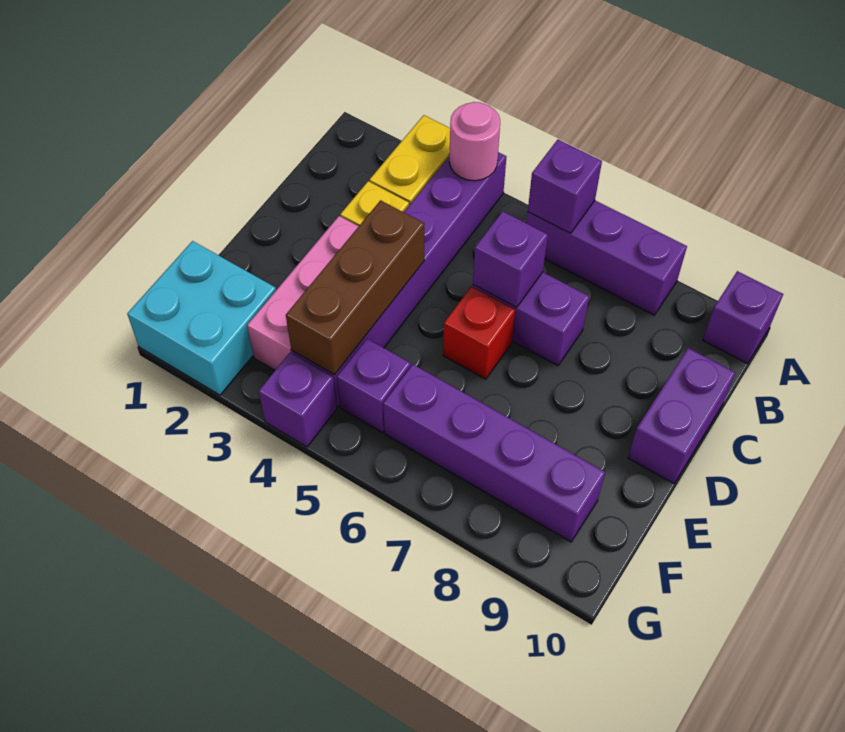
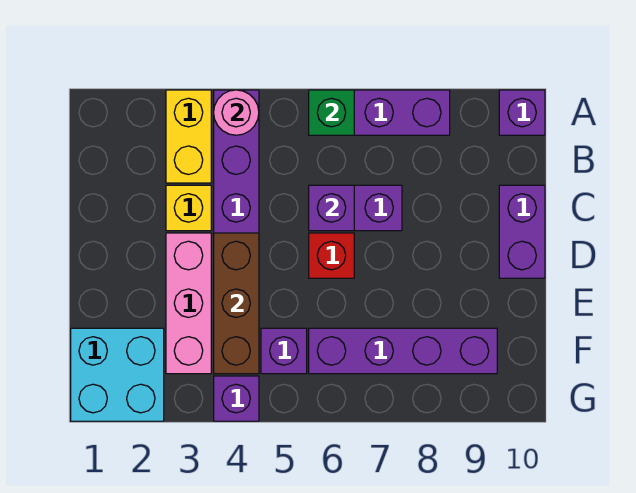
purple brick A6 level 2 -> green brick A6 level 2

